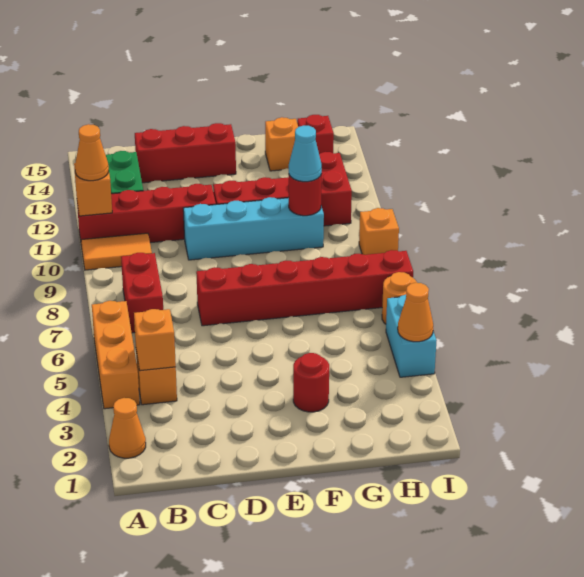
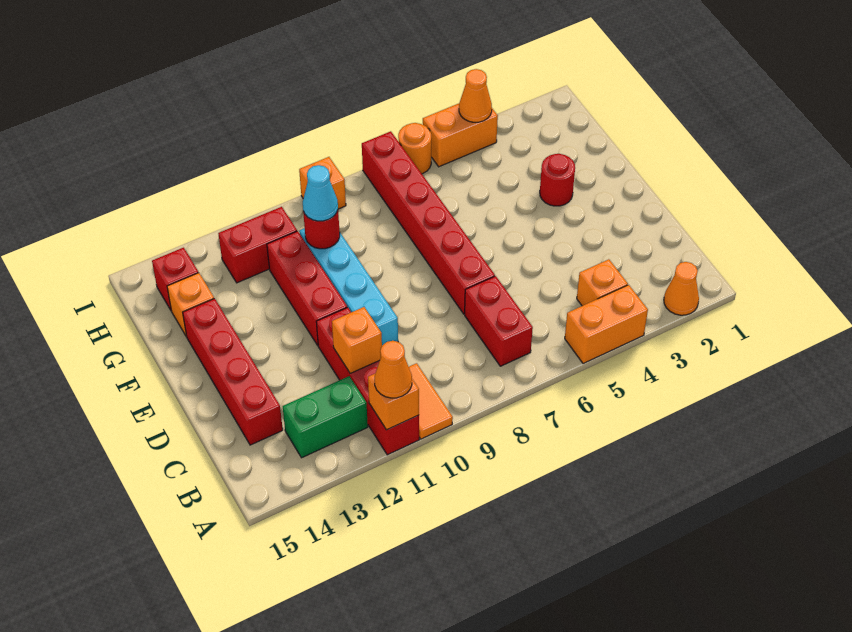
orange brick A4:A6 level 1 -> orange brick A4:A5 level 1
orange brick B4 level 2 -> orange brick C11 level 2
red brick B7:B8 level 1 -> red brick B7:C7 level 1
red brick C14:E14 level 1 -> red brick C14:F14 level 1
cyan brick I4:I5 level 1 -> orange brick I4:I5 level 1

